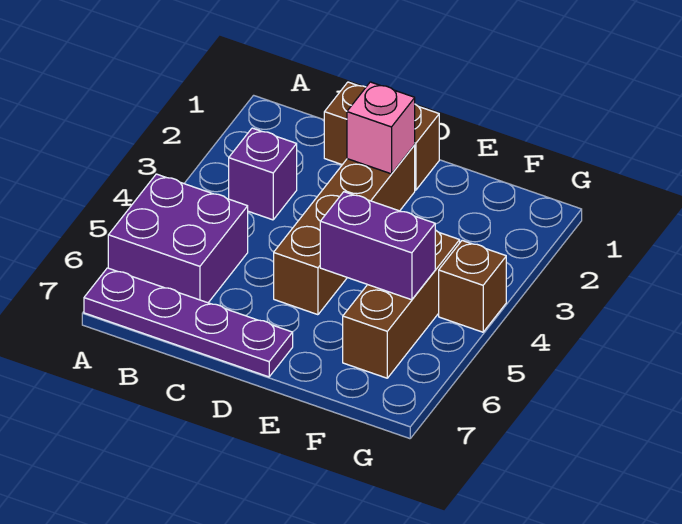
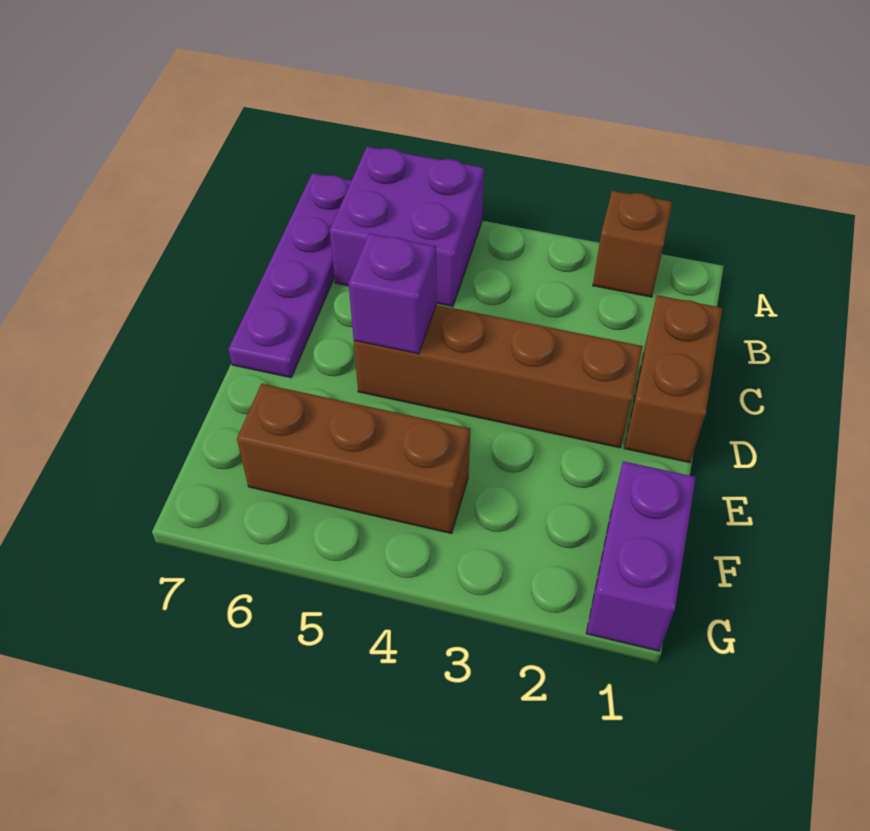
purple brick B3 level 1 -> purple brick D5 level 2
pink brick D2 level 2 -> none
purple brick E5:F5 level 2 -> purple brick F1:G1 level 1
brown brick G4 level 1 -> brown brick A2 level 1

